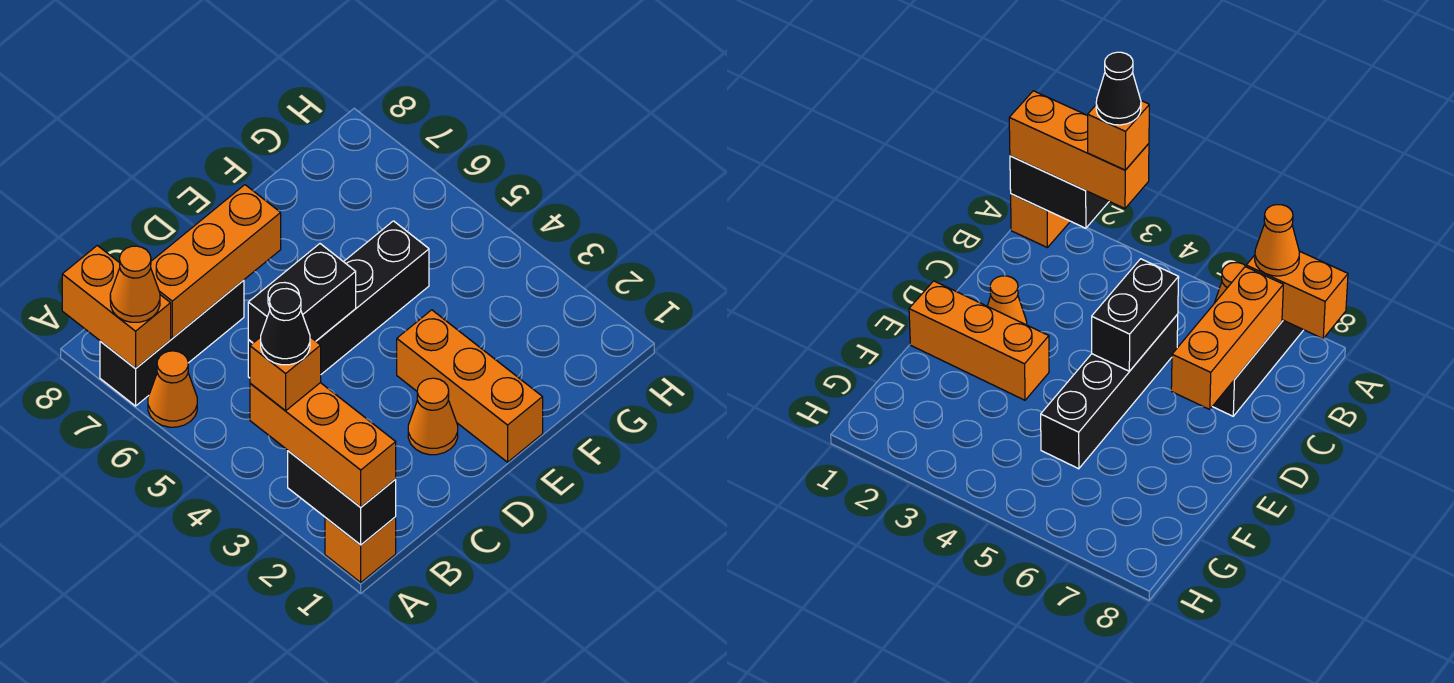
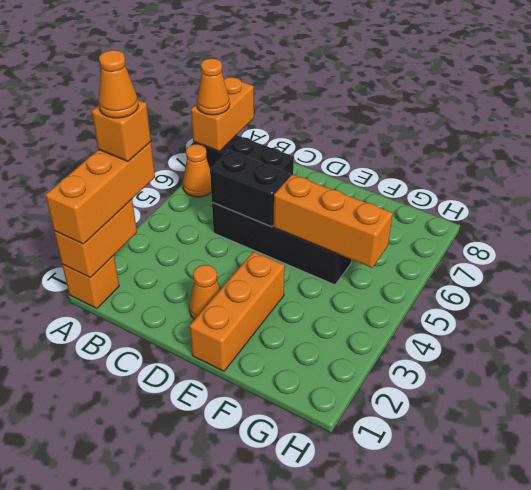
black brick A1:A2 level 2 -> orange brick A1:A2 level 2
black cone A3 level 5 -> orange cone A3 level 5
orange brick B7:D7 level 2 -> orange brick E5:G5 level 2

